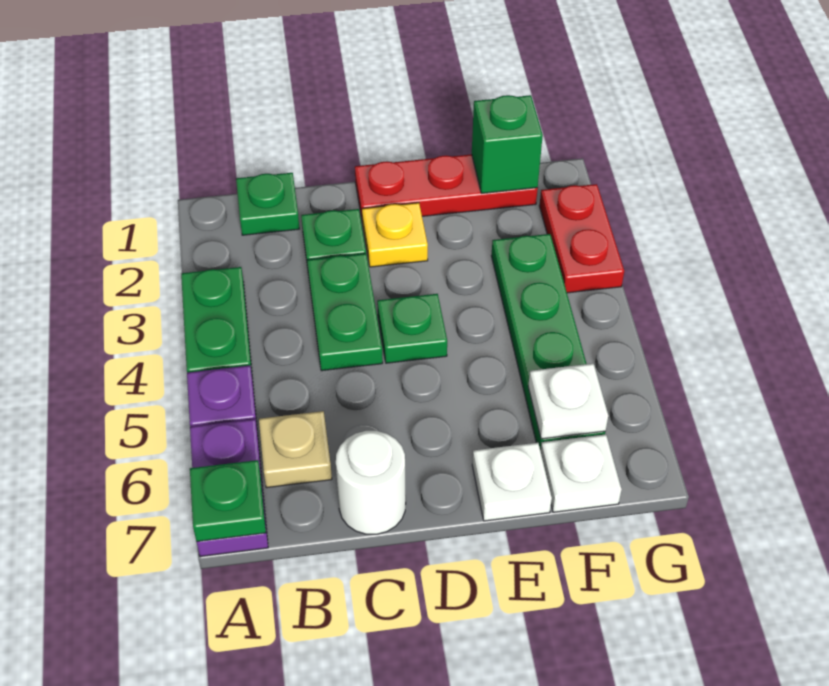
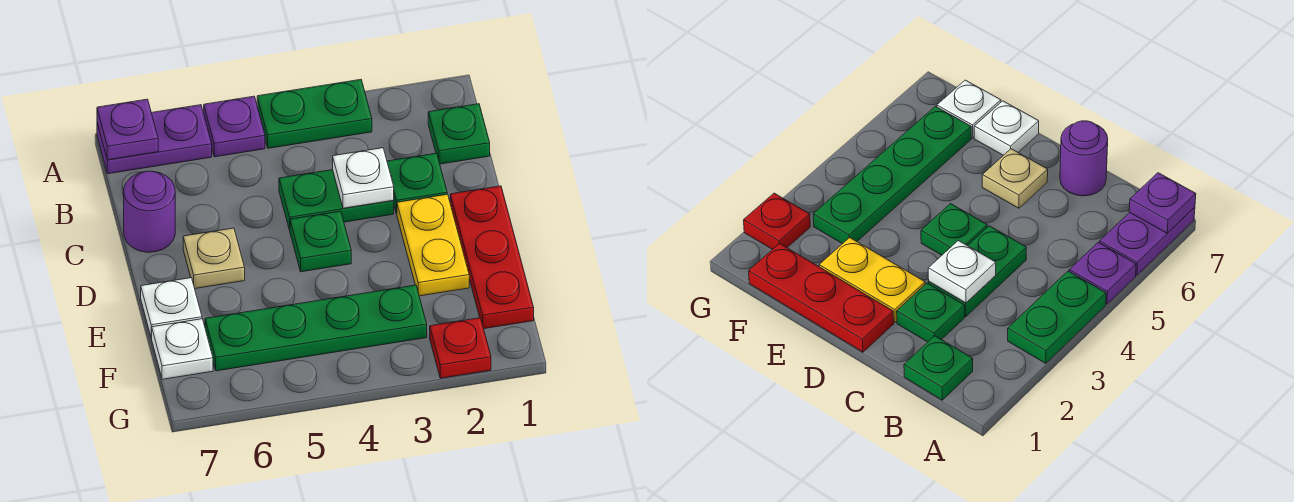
green plate A7 level 2 -> purple plate A7 level 2
tan plate B6 level 1 -> tan plate D6 level 1
white round brick C7 level 1 -> purple round brick C7 level 1
yellow plate D2 level 1 -> yellow plate D2:E2 level 1
green brick F1 level 2 -> none
white plate F6 level 2 -> white plate C3 level 2
red plate G2:G3 level 1 -> red plate G2 level 1

